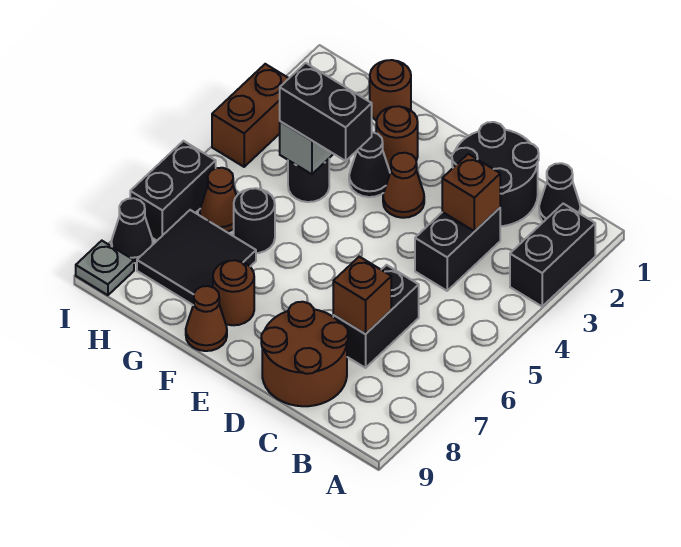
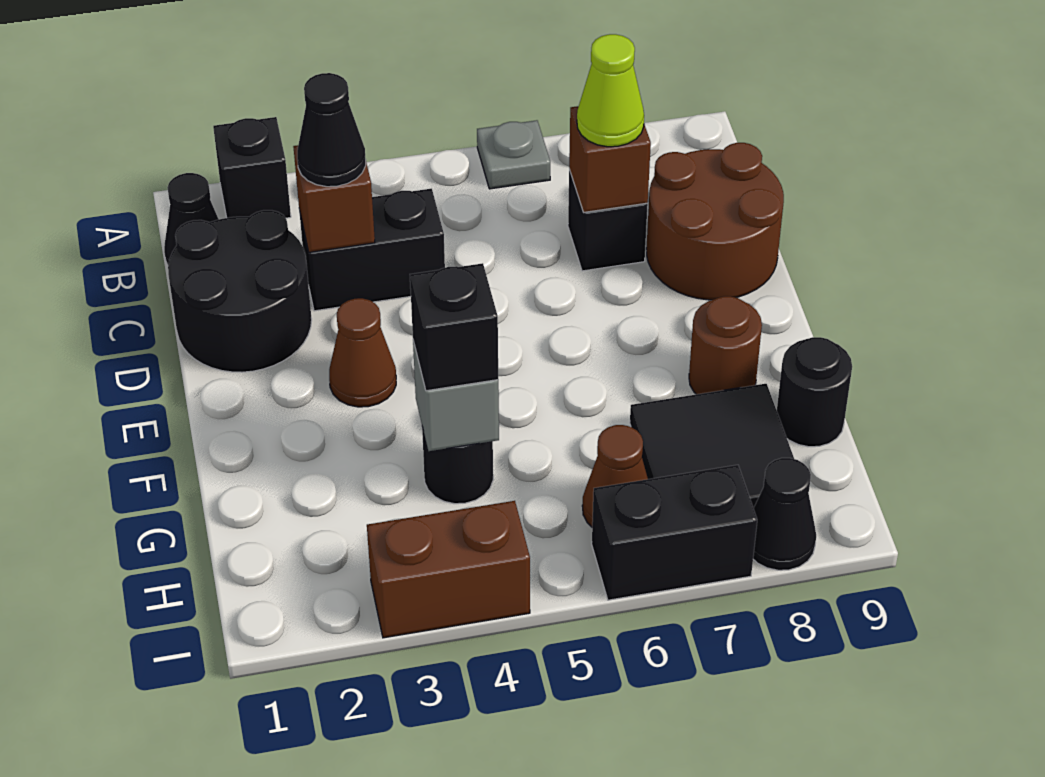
black brick A2:A3 level 1 -> black brick A2 level 1
black brick C6:C7 level 1 -> black brick C7 level 1
none -> lime cone C7 level 3
brown round brick F2 level 1 -> none
black cone F3 level 1 -> black cone C3 level 3
black brick F4:G4 level 3 -> black brick G4 level 3
brown cone F9 level 1 -> none
brown round brick G1 level 1 -> none
black round brick G6 level 1 -> black round brick G9 level 1
grey plate I9 level 1 -> grey plate A6 level 1

